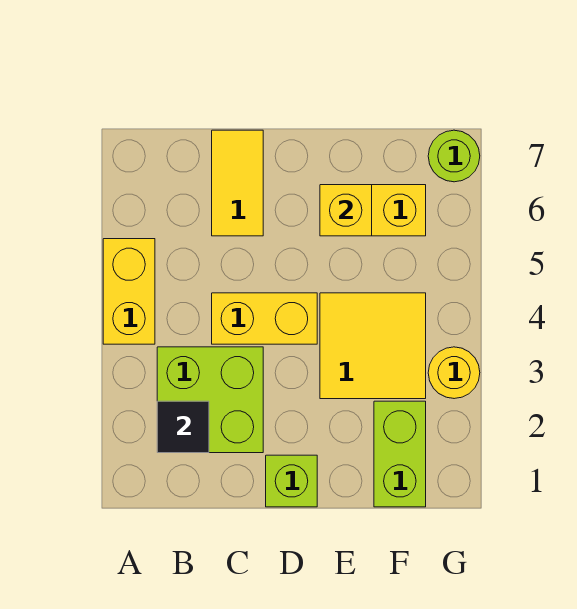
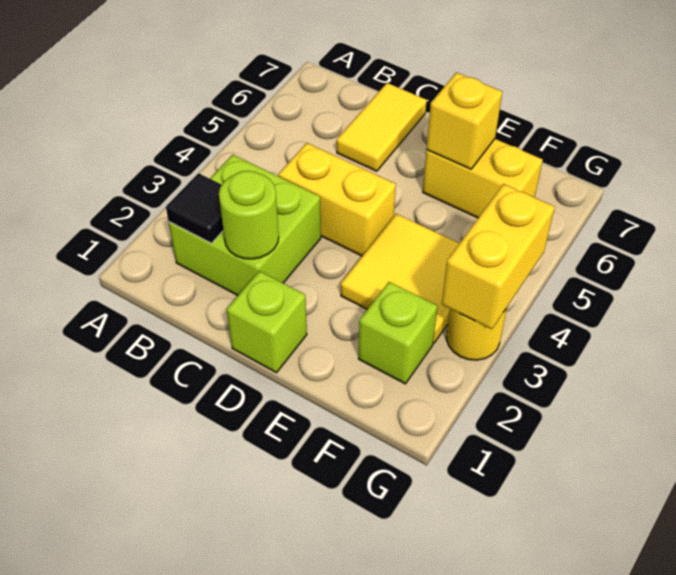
yellow brick A4:A5 level 1 -> yellow brick G3:G4 level 2
lime brick F1:F2 level 1 -> lime brick F2 level 1
lime round brick G7 level 1 -> lime round brick C2 level 2

